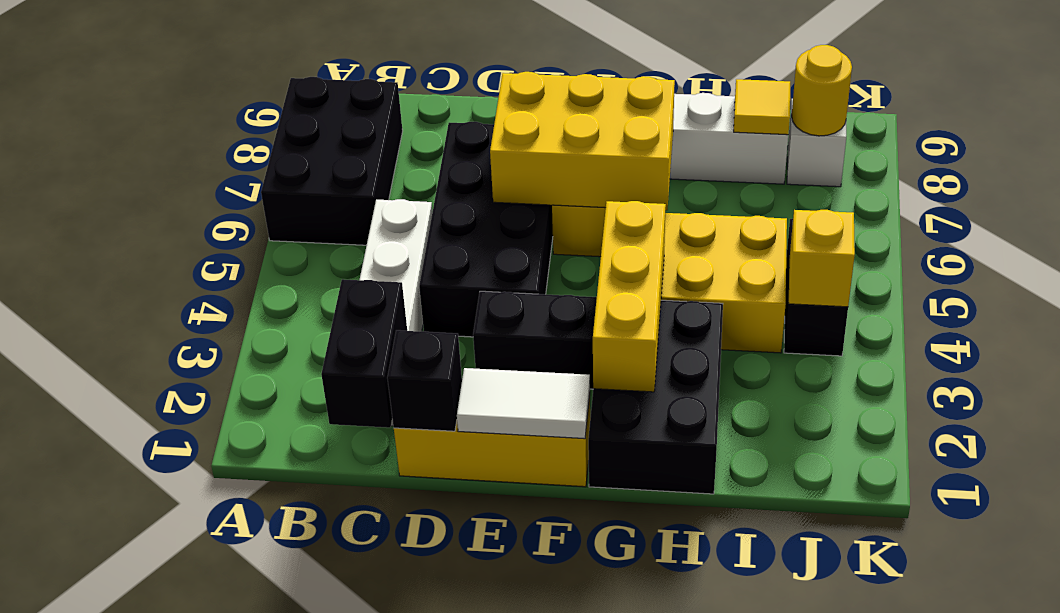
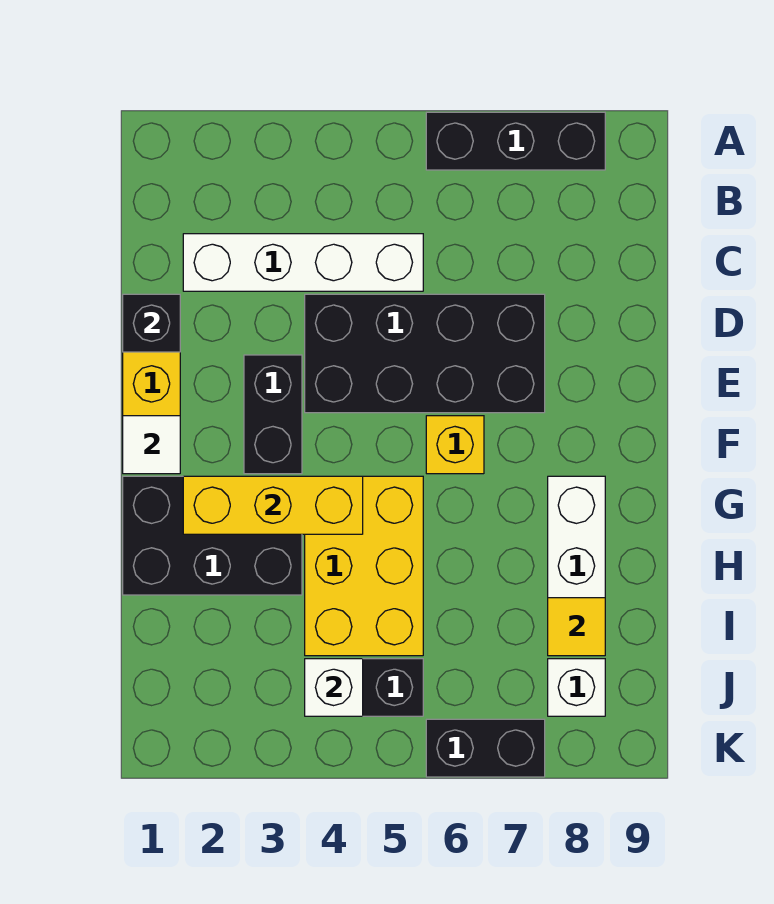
black brick A6:B8 level 1 -> black brick A6:A8 level 1
black brick C1:C2 level 2 -> black brick K6:K7 level 1
white tile E1:F1 level 2 -> white tile F1 level 2
yellow brick E6:G7 level 2 -> none
yellow brick J4 level 2 -> white brick J4 level 2
yellow round brick J8 level 2 -> none

